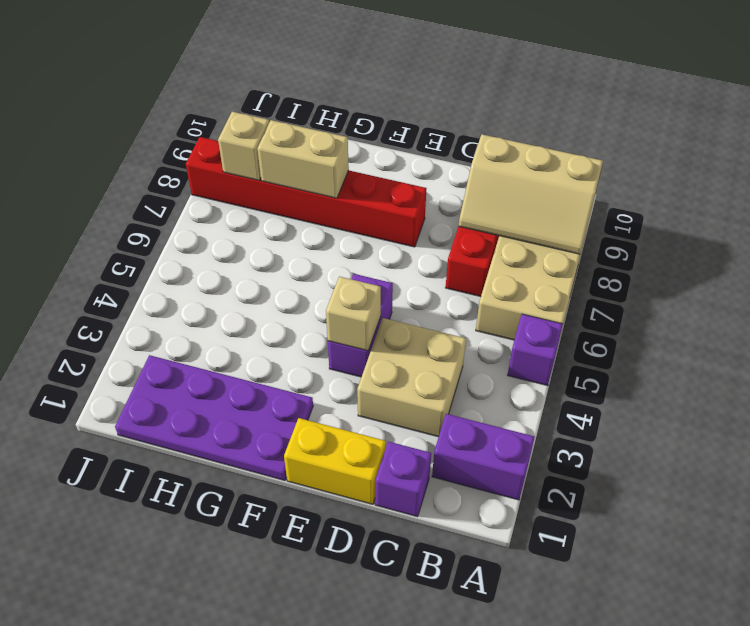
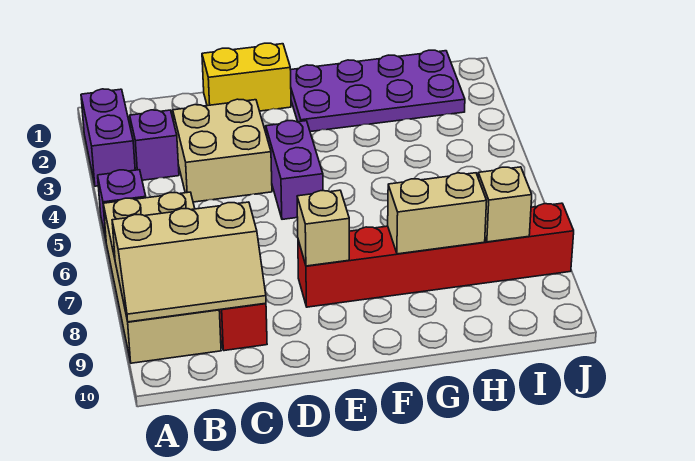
purple brick A2:B2 level 1 -> purple brick A2:A3 level 1
tan slope A8:C9 level 2 top 9 -> tan slope A8:C9 level 2 top 8
purple brick C1 level 1 -> purple brick B3 level 1
tan brick E4 level 2 -> tan brick E8 level 2

